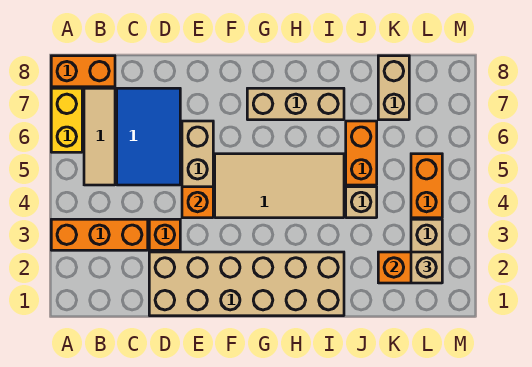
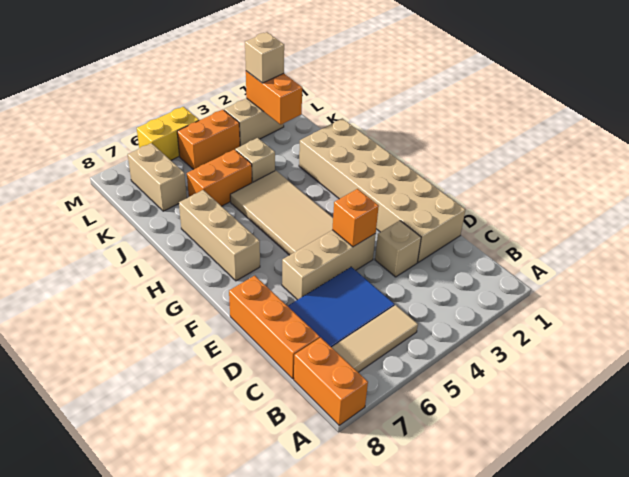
orange brick A3:C3 level 1 -> orange brick C8:E8 level 1
yellow brick A6:A7 level 1 -> yellow brick M5:M6 level 1
orange brick D3 level 1 -> tan brick D3 level 1
tan brick K7:K8 level 1 -> tan brick K7:L7 level 1

